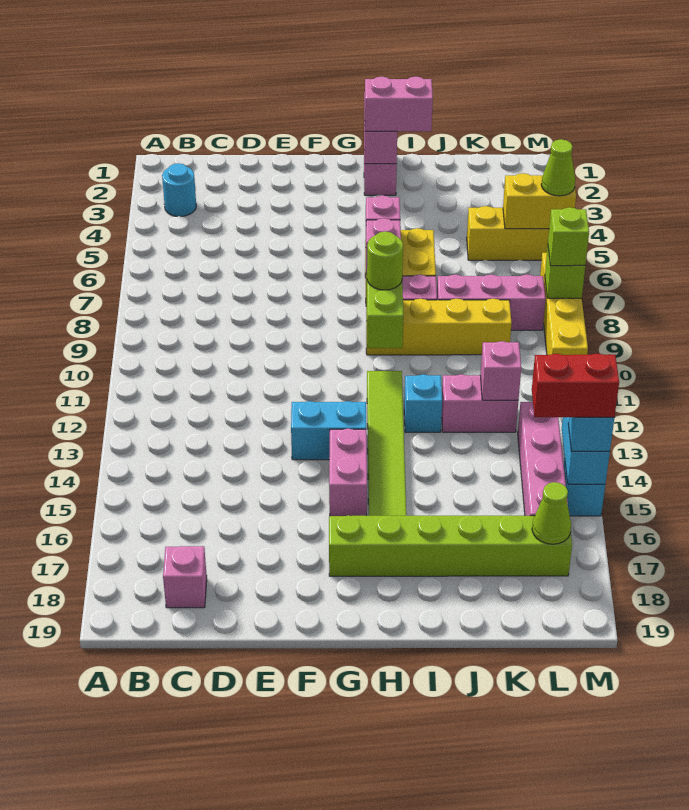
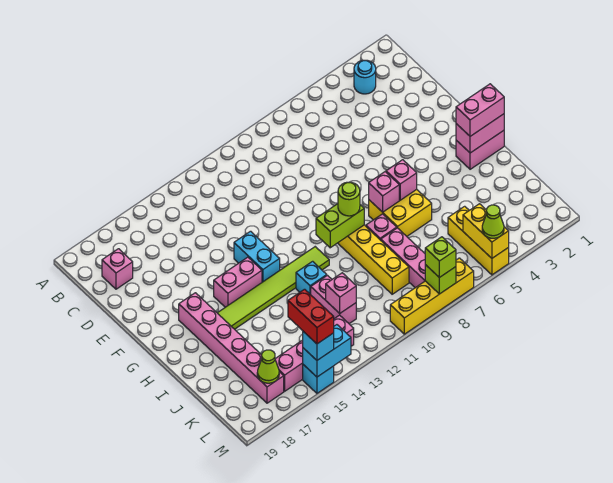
lime brick G17:L17 level 1 -> pink brick G17:L17 level 1
pink brick H2:I2 level 3 -> pink brick H1:H2 level 3

